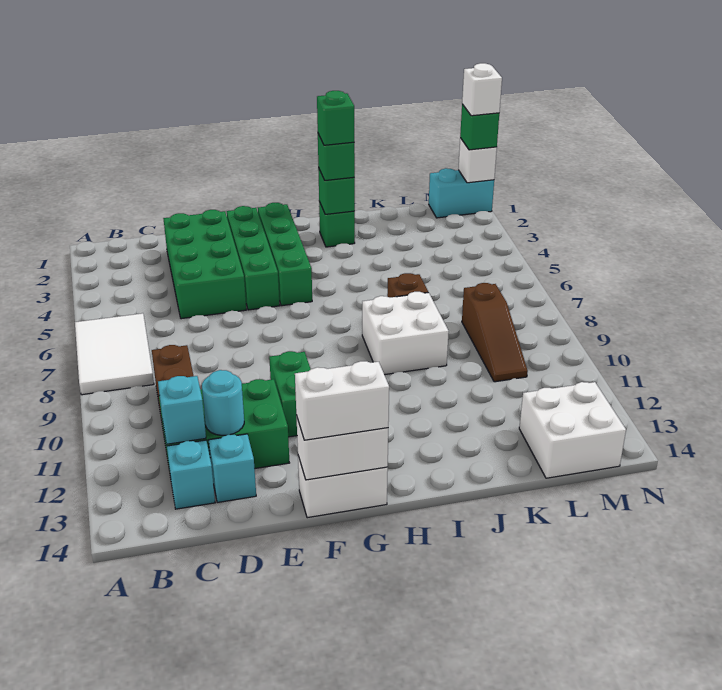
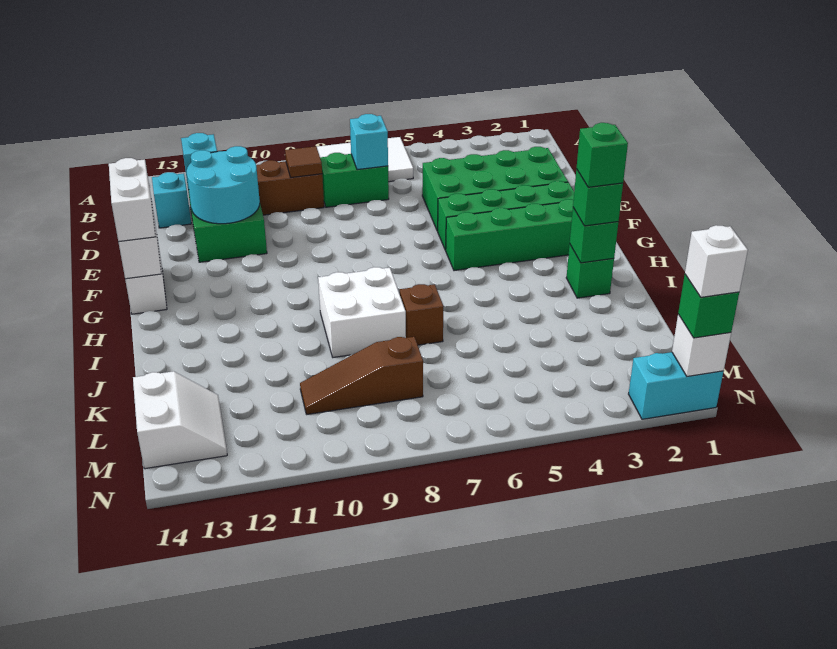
none -> brown tile C9 level 2
cyan round brick D12 level 2 -> cyan round brick D11:E12 level 2
cyan brick D13 level 1 -> cyan brick C7 level 2
green brick F10:F11 level 1 -> green brick C7:C8 level 1
white brick L13:M14 level 1 -> white slope L13:M14 level 1 top 14
cyan brick M1:N1 level 1 -> cyan brick N1:N2 level 1

